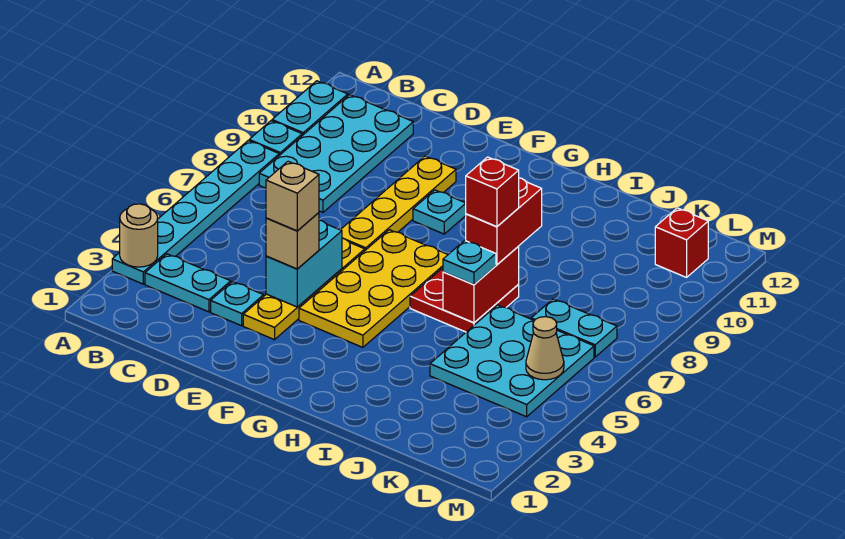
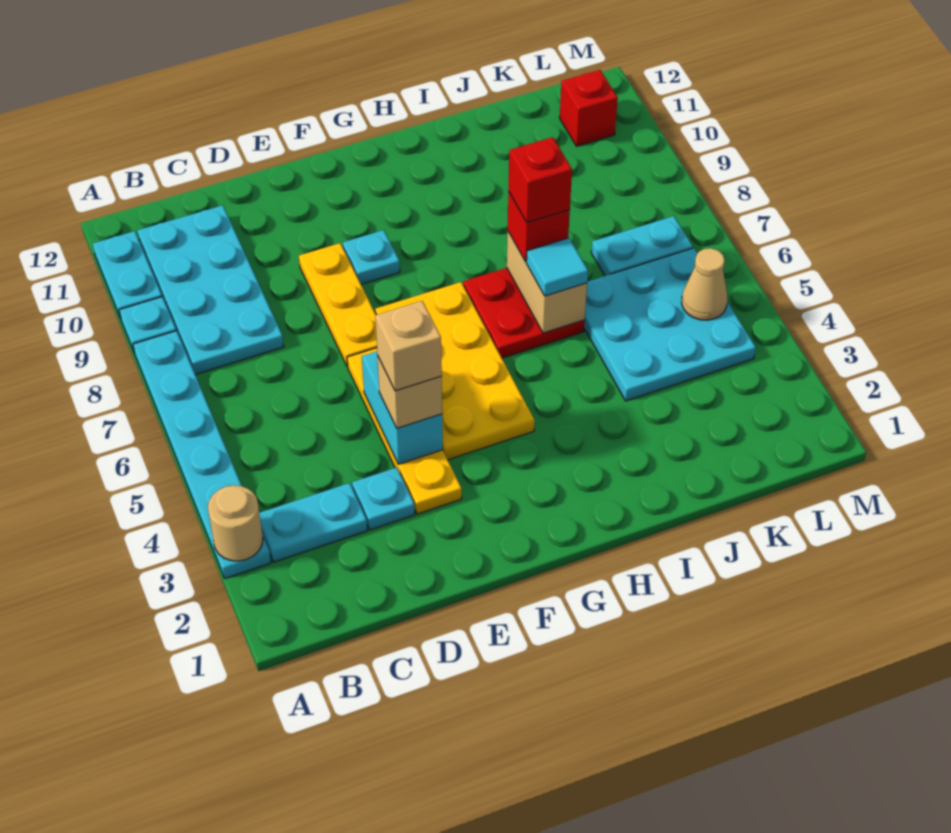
yellow plate E7:E10 level 1 -> yellow plate E7:E9 level 1
red brick I6:I7 level 2 -> tan brick I6:I7 level 2
cyan plate I6 level 3 -> cyan tile I6 level 3
red brick I7:I8 level 3 -> red brick I7 level 3

